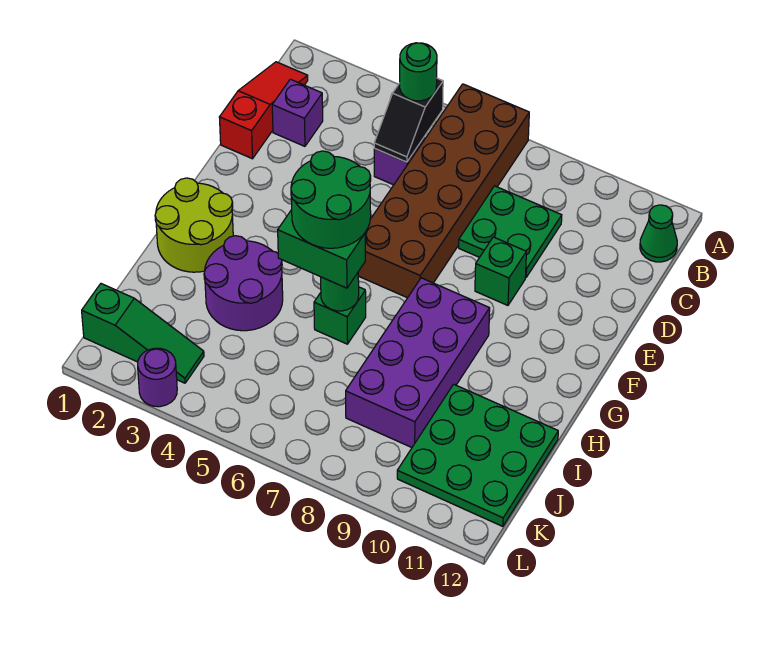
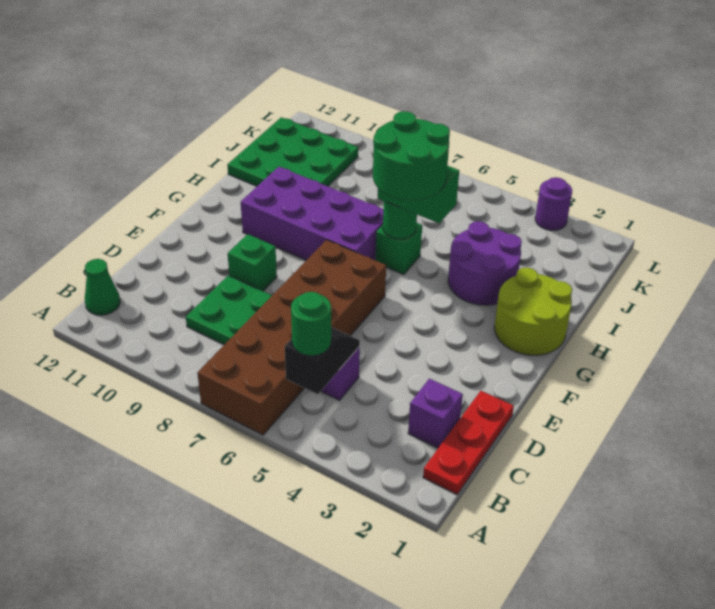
red slope B1:D1 level 1 top D -> red plate B1:D1 level 1
purple brick G8:J9 level 1 -> purple brick G7:H10 level 1
green slope K1:K3 level 1 top 1 -> none

